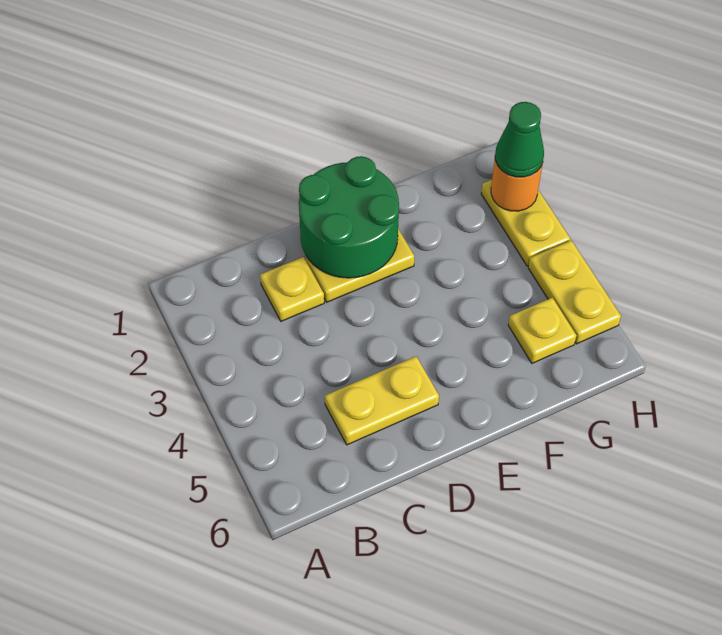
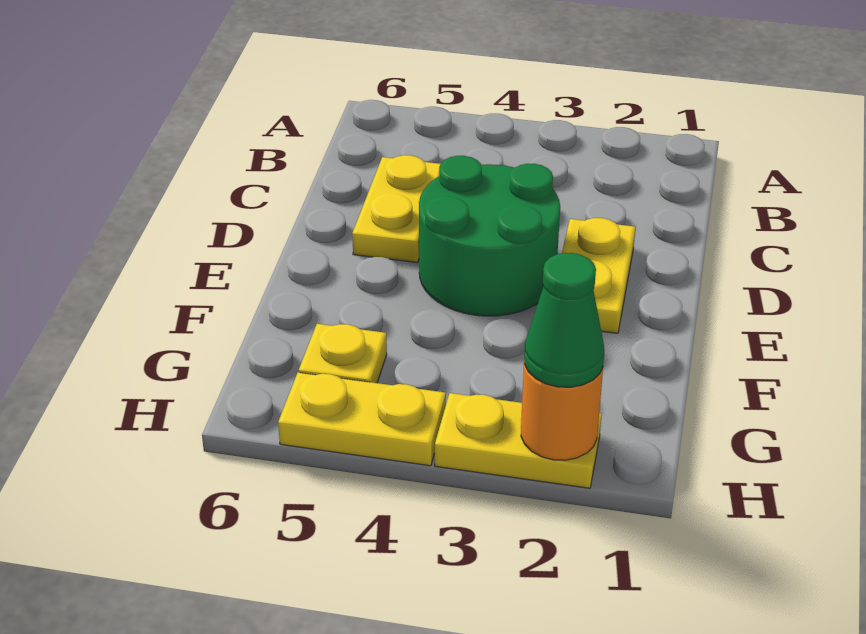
yellow plate C2 level 1 -> none
green round brick D1:E2 level 2 -> green round brick D3:E4 level 1

